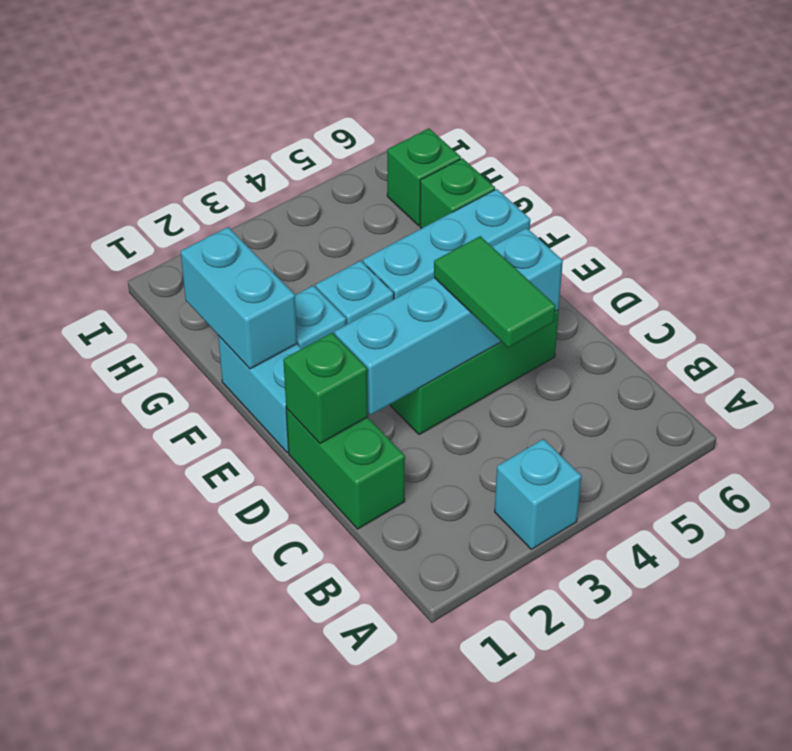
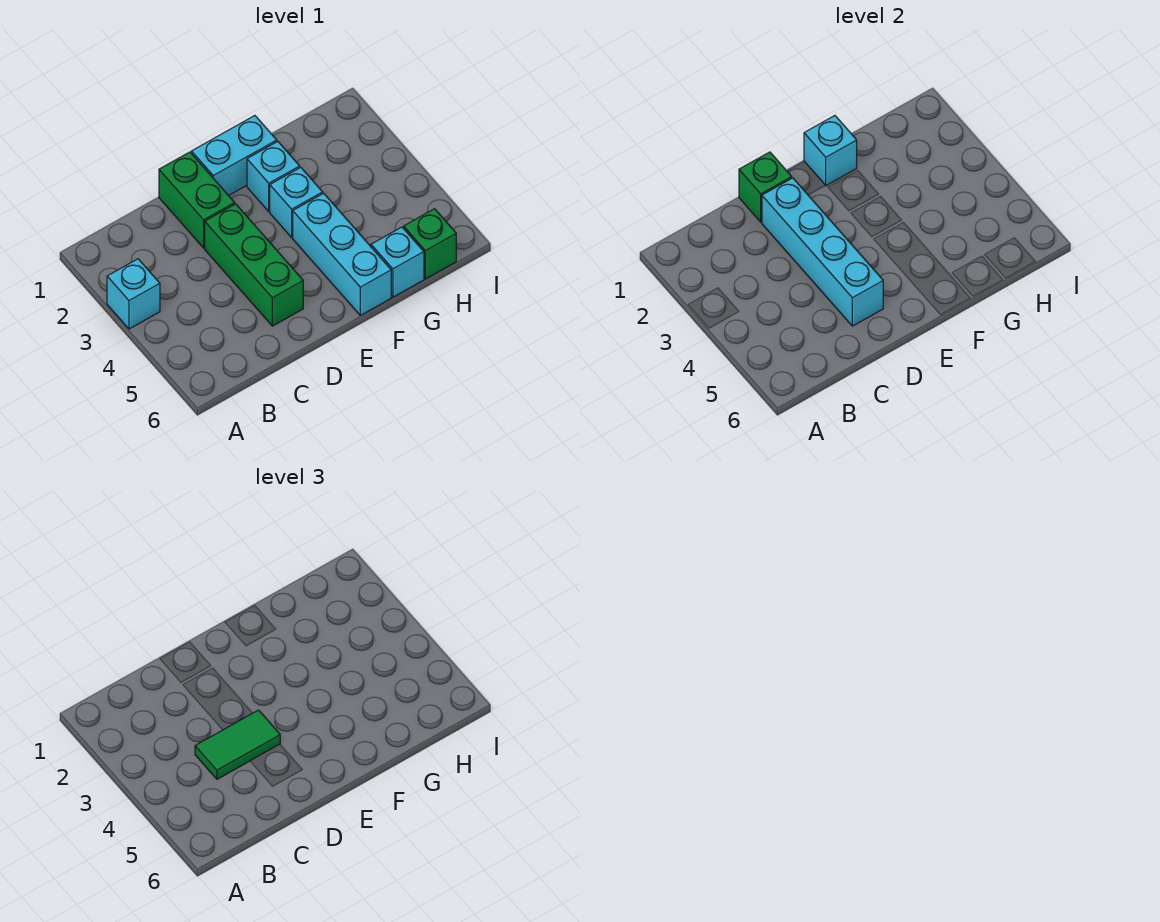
green brick C1:D1 level 1 -> green brick D1:D2 level 1
cyan brick F1:G1 level 2 -> cyan brick F1 level 2
green brick G6 level 1 -> cyan brick G6 level 1

